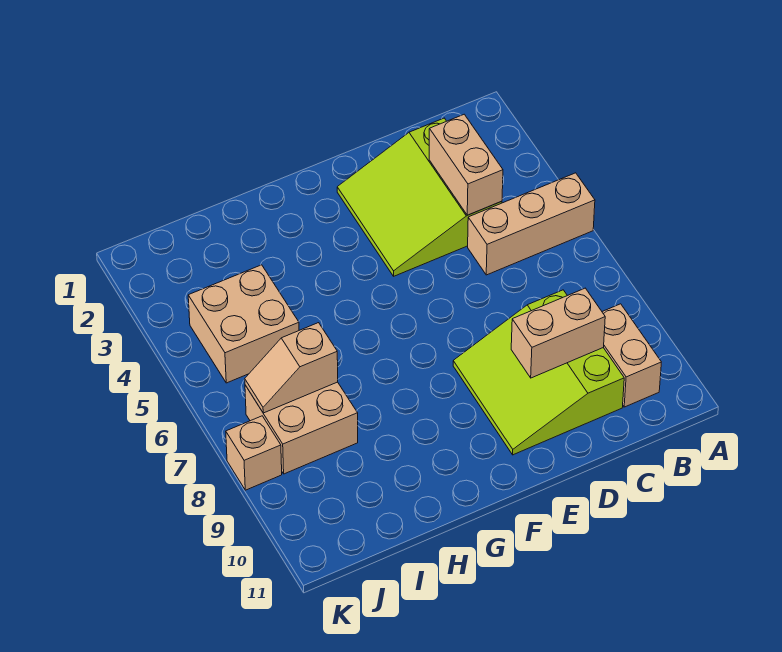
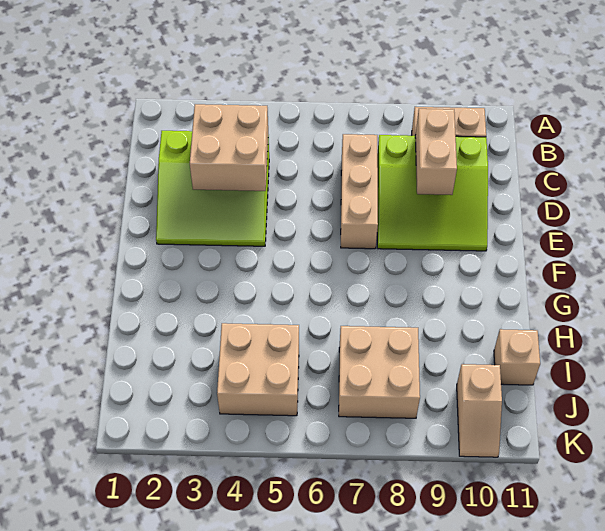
tan brick A5:C5 level 1 -> tan brick C7:E7 level 1
tan brick C3:C4 level 2 -> tan brick C3:D4 level 2
tan slope I7:J7 level 2 top I -> tan slope J10:K10 level 1 top J
tan brick K8 level 1 -> tan brick I11 level 1

